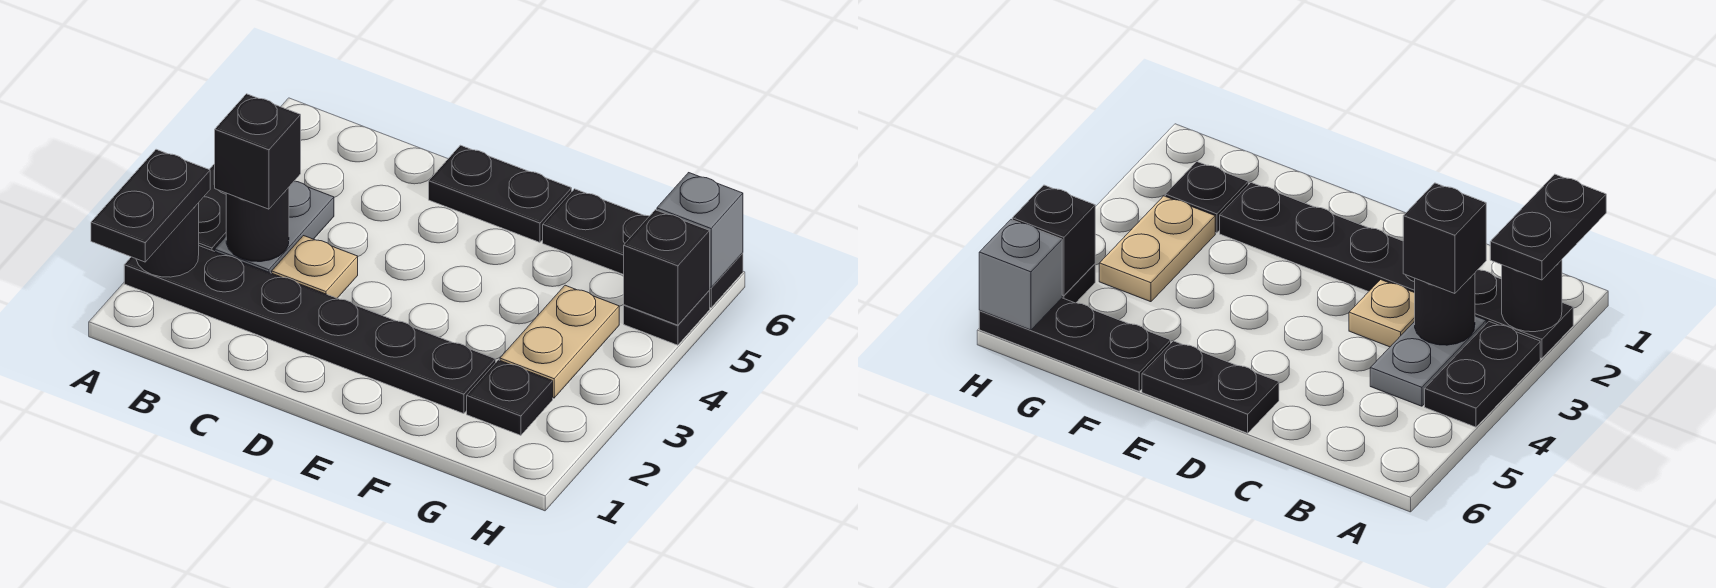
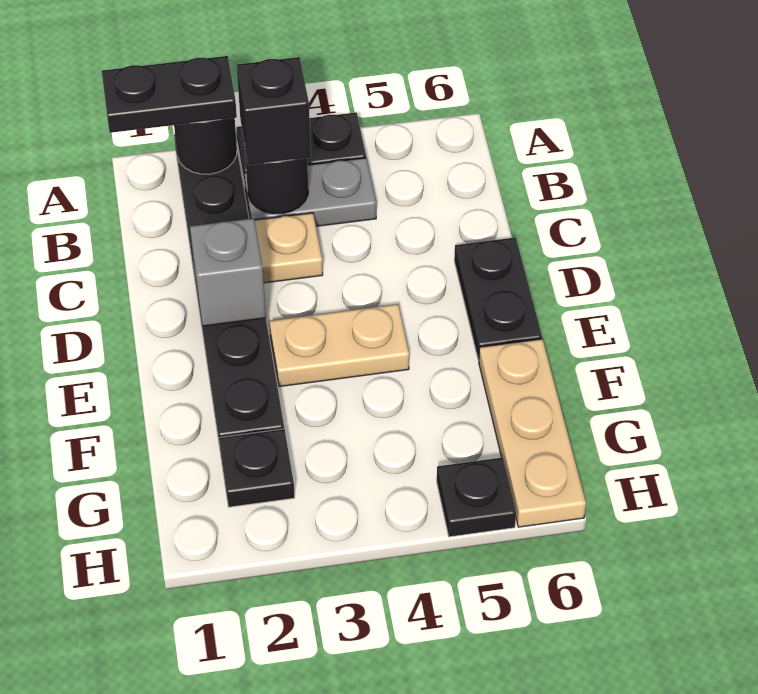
black plate F6:H6 level 1 -> tan plate F6:H6 level 1
tan plate G3:G4 level 1 -> tan plate E3:E4 level 1
black brick H5 level 2 -> none
grey brick H6 level 2 -> grey brick D2 level 2

